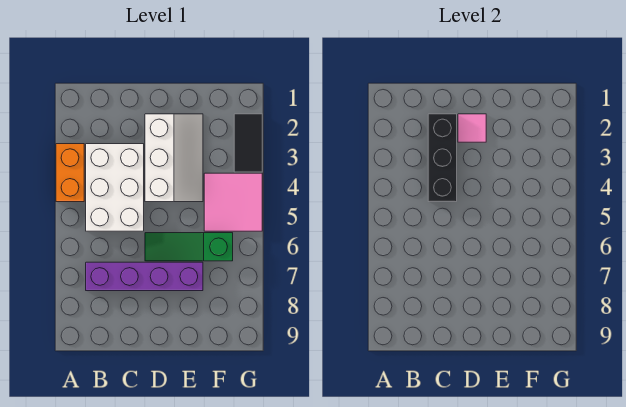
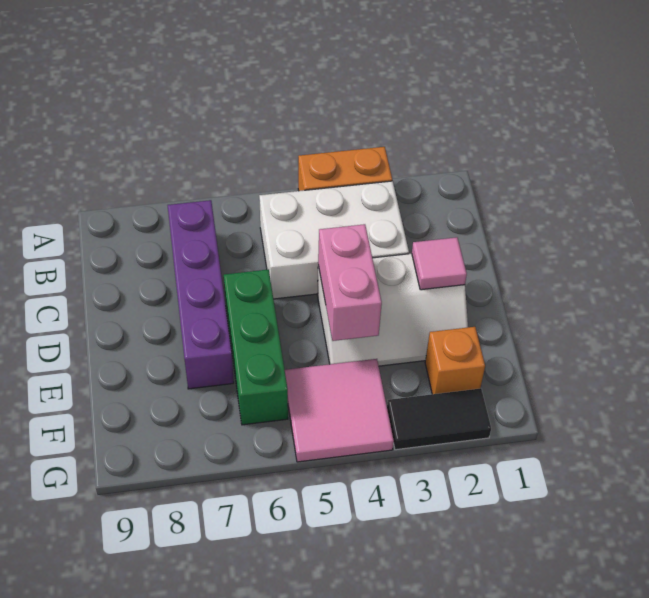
black brick C2:C4 level 2 -> none
none -> pink brick D4:E4 level 2
green slope D6:F6 level 1 top F -> green brick D6:F6 level 1
none -> orange brick F2 level 1

